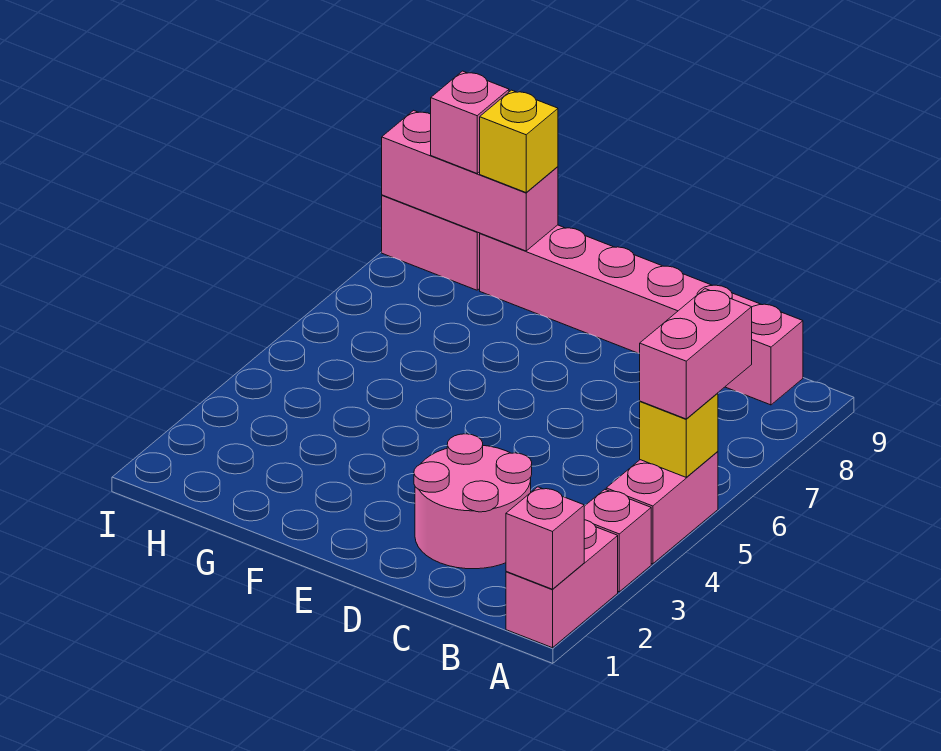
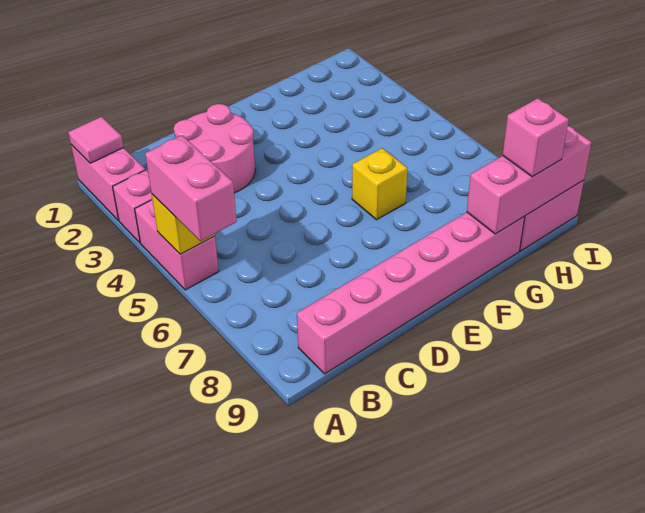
pink brick A1 level 2 -> pink tile A1 level 2
yellow brick G9 level 3 -> yellow brick F6 level 1

